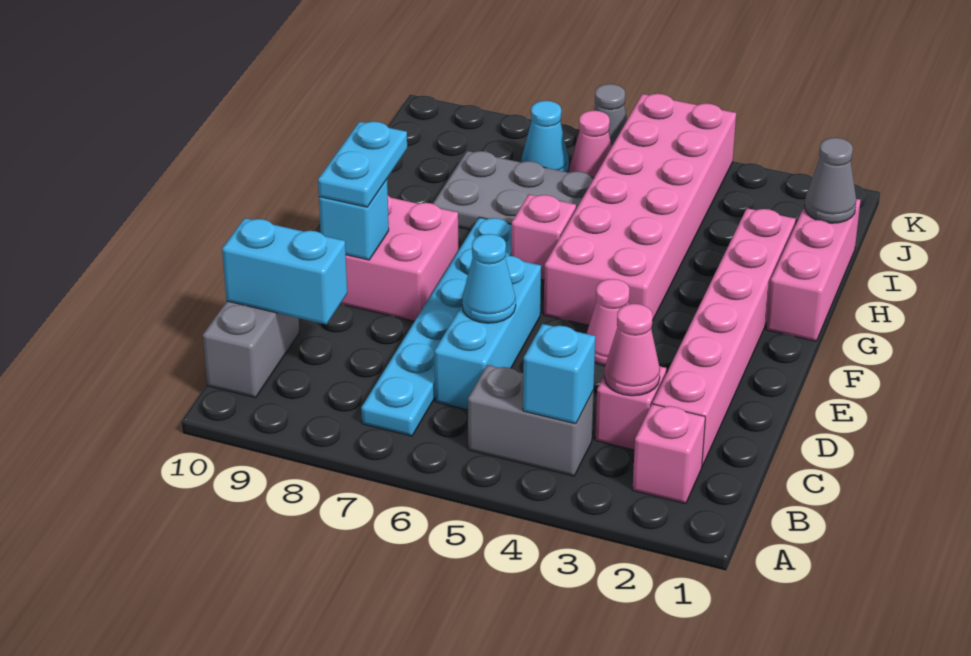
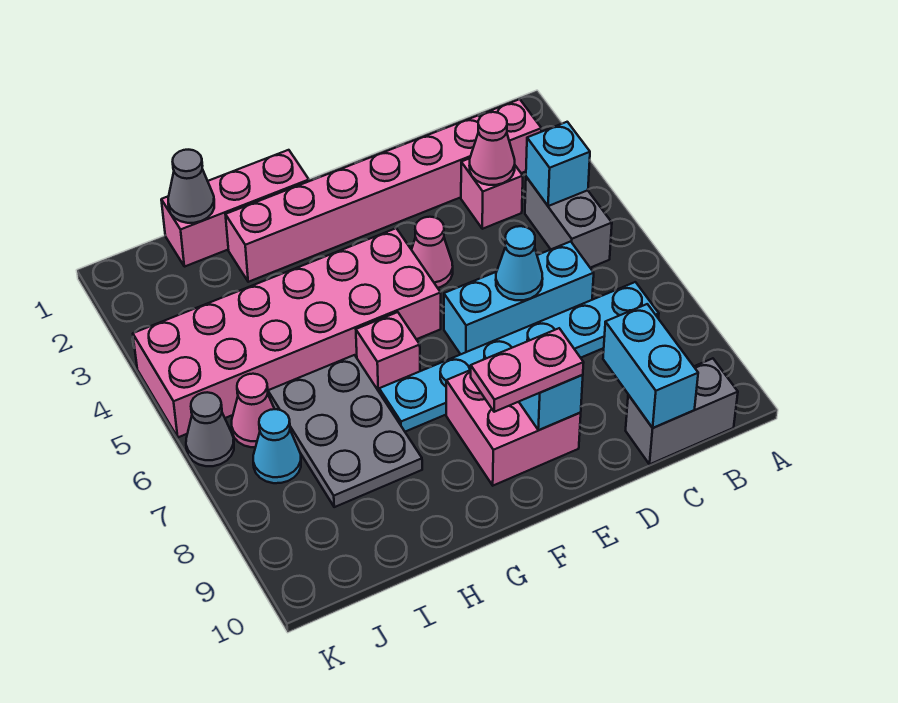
cyan plate E9:F9 level 3 -> pink plate E9:F9 level 3

